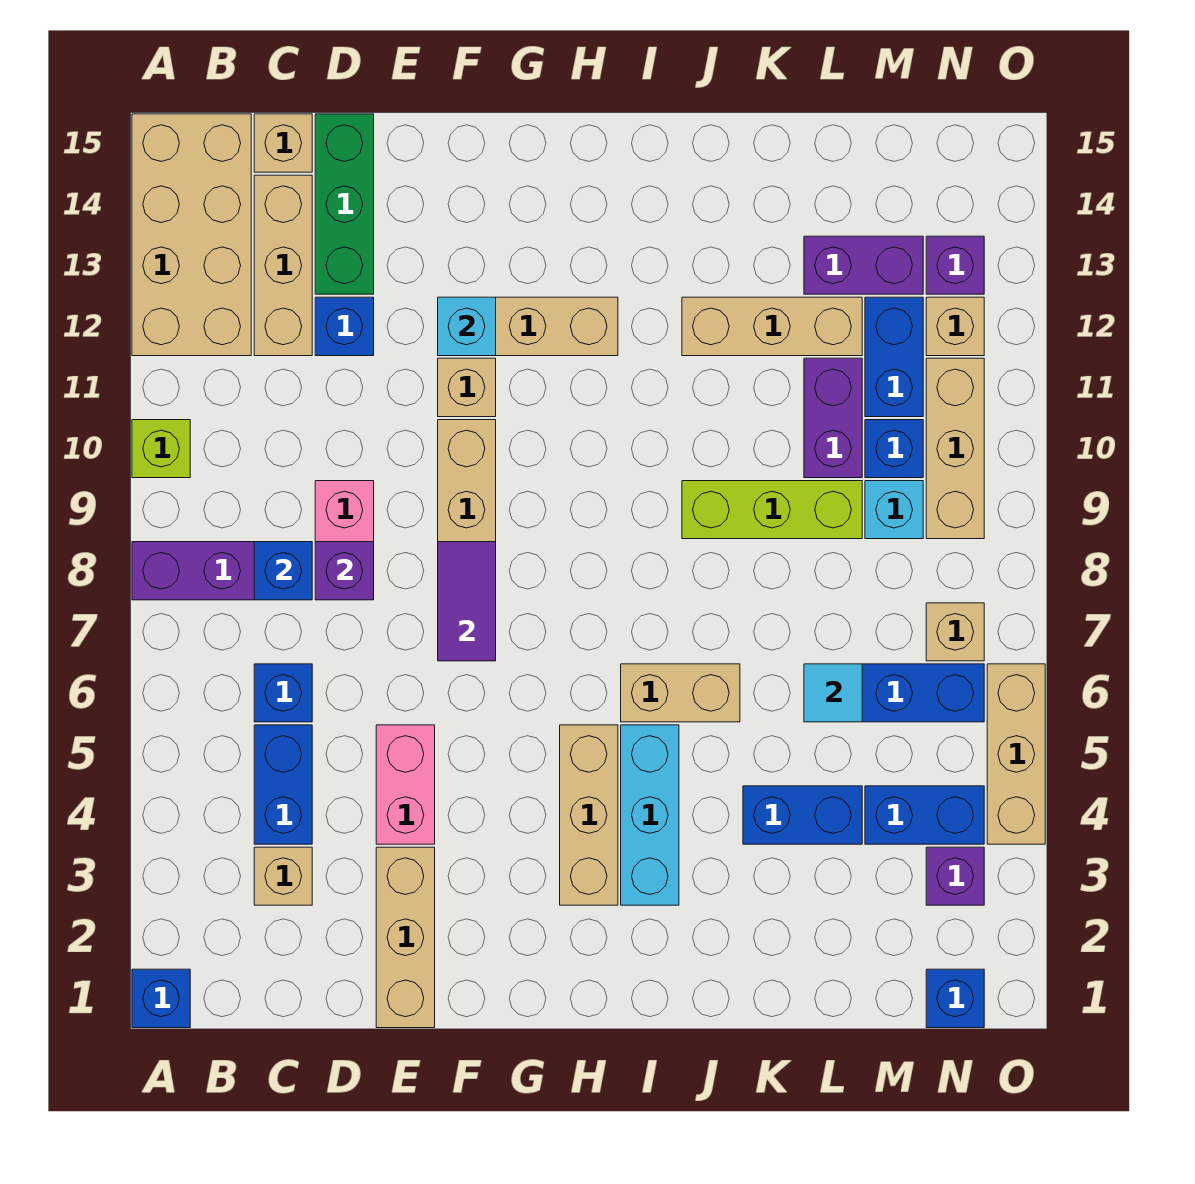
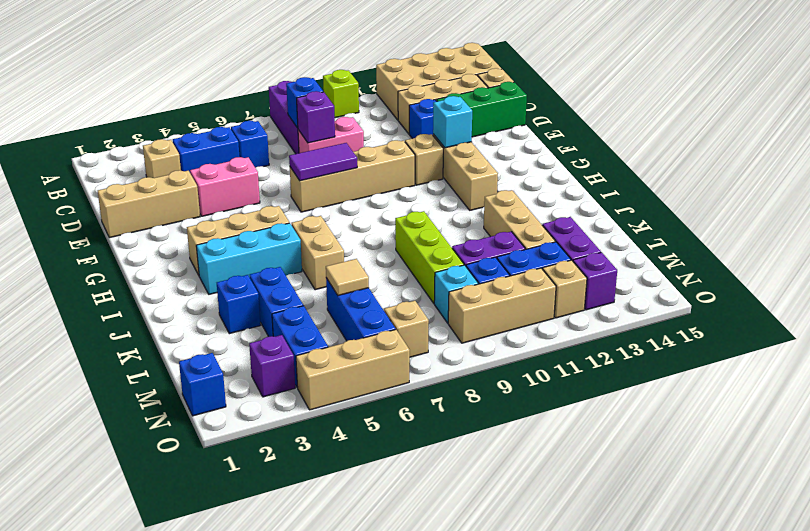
blue brick A1 level 1 -> blue brick K3 level 1
cyan tile L6 level 2 -> tan tile L6 level 2

